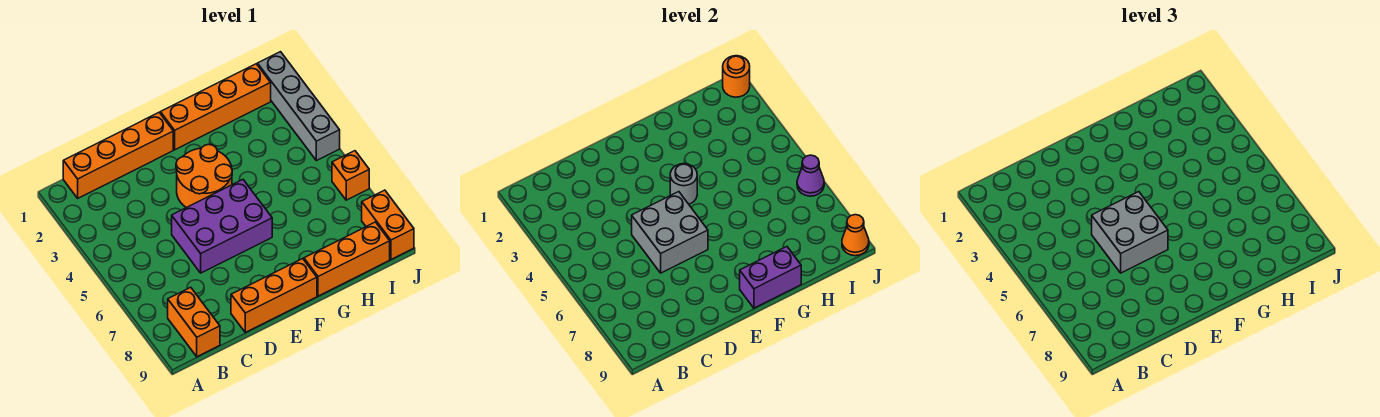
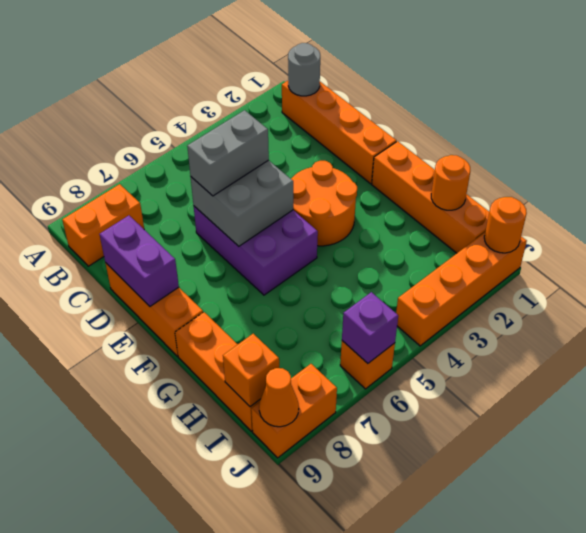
grey brick D5:E6 level 3 -> grey brick D5:D6 level 3
grey round brick F4 level 2 -> grey round brick B1 level 2
purple brick F9:G9 level 2 -> purple brick D9:E9 level 2
none -> orange round brick H1 level 2
none -> orange brick I9 level 2
grey brick J1:J4 level 1 -> orange brick J1:J4 level 1
purple cone J6 level 2 -> purple brick J6 level 2

